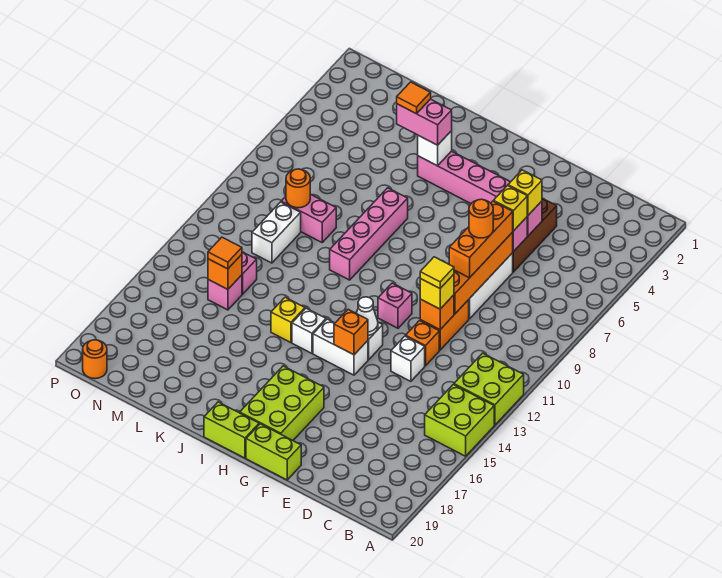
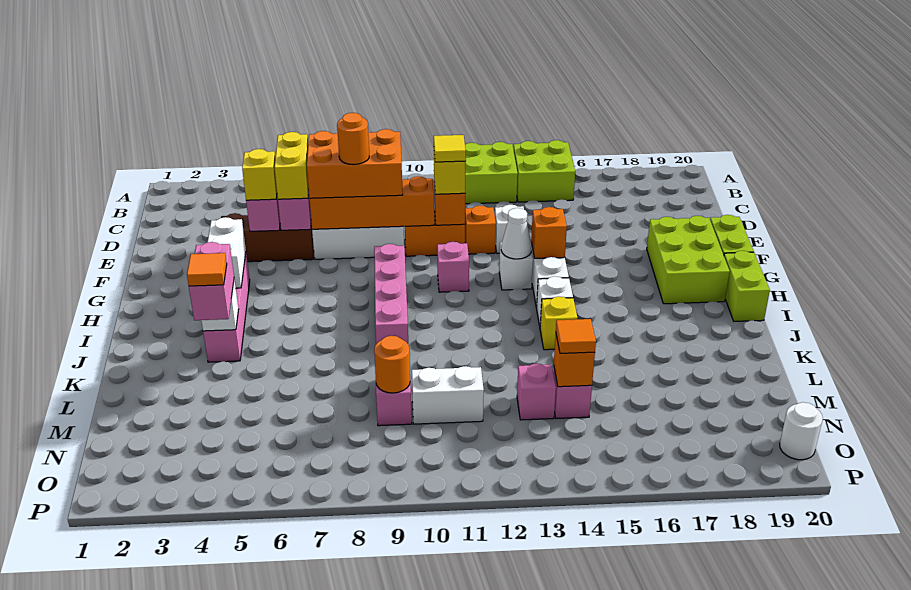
yellow brick E6 level 3 -> yellow brick D6:E6 level 3
orange brick E7:E9 level 3 -> orange brick D7:E9 level 3
none -> white brick G4:H4 level 2
lime brick G17:H19 level 1 -> lime brick F18:H19 level 1
pink brick J7:J10 level 1 -> pink brick G9:J9 level 1
orange round brick O20 level 1 -> white round brick O20 level 1

